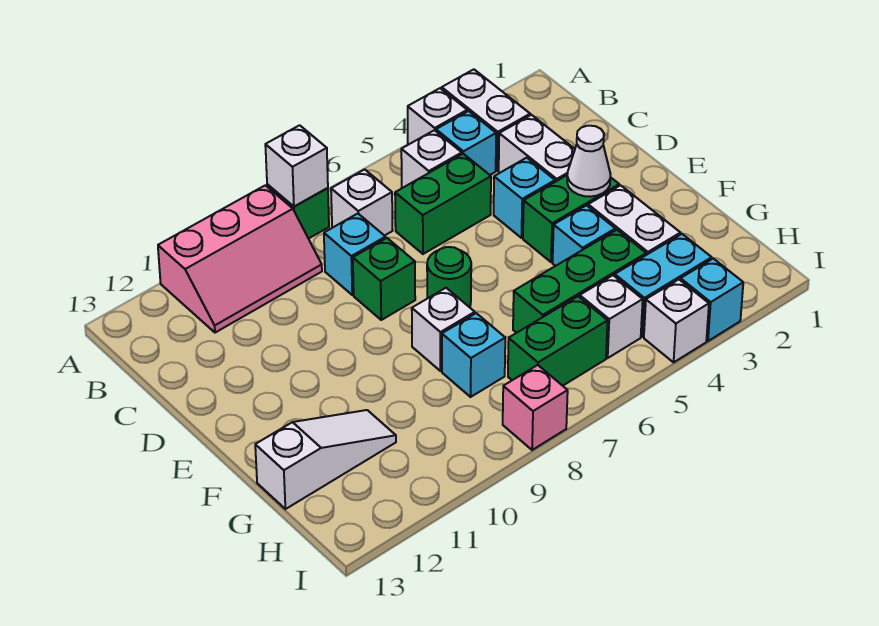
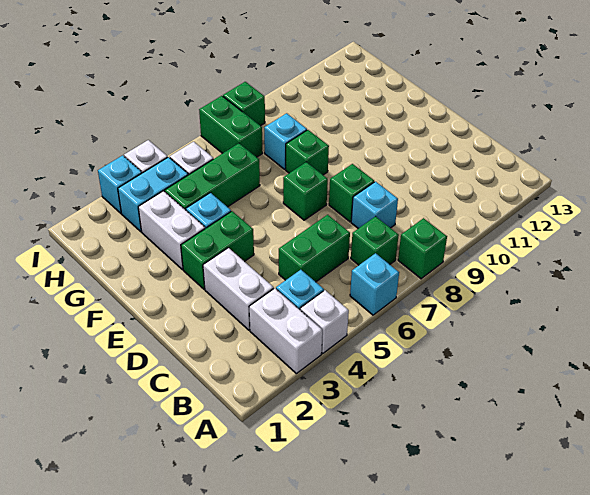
white brick A8 level 2 -> none
pink slope A9:B11 level 1 top A -> none
white brick B5 level 1 -> none
white brick B7 level 1 -> green brick B7 level 1
cyan brick D4 level 1 -> cyan brick A6 level 1
white cone E3 level 2 -> none
green round brick E7 level 1 -> green brick E7 level 1
white brick F8 level 1 -> green brick F8 level 1
white slope G11:G13 level 1 top 13 -> none
green brick H6:H7 level 1 -> green brick H7:I7 level 1
pink brick I8 level 1 -> green brick I8 level 1

